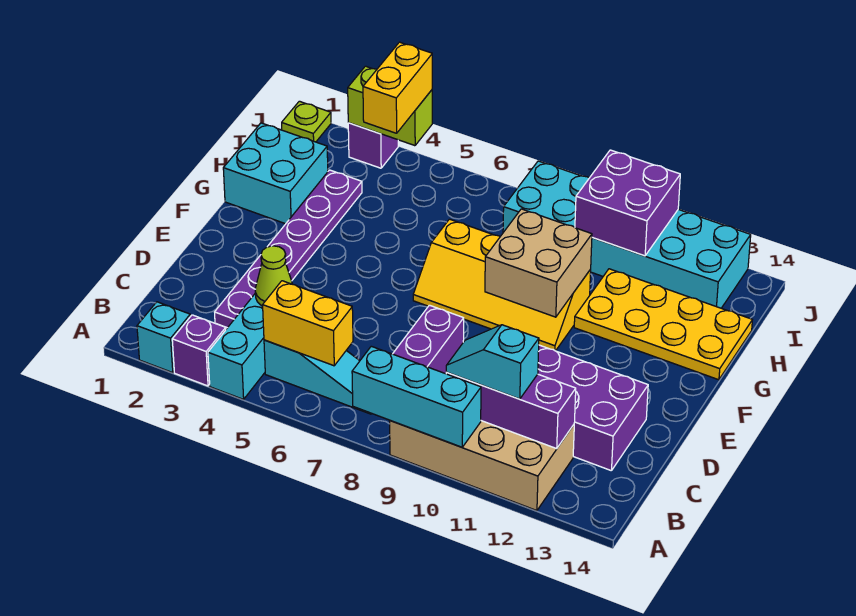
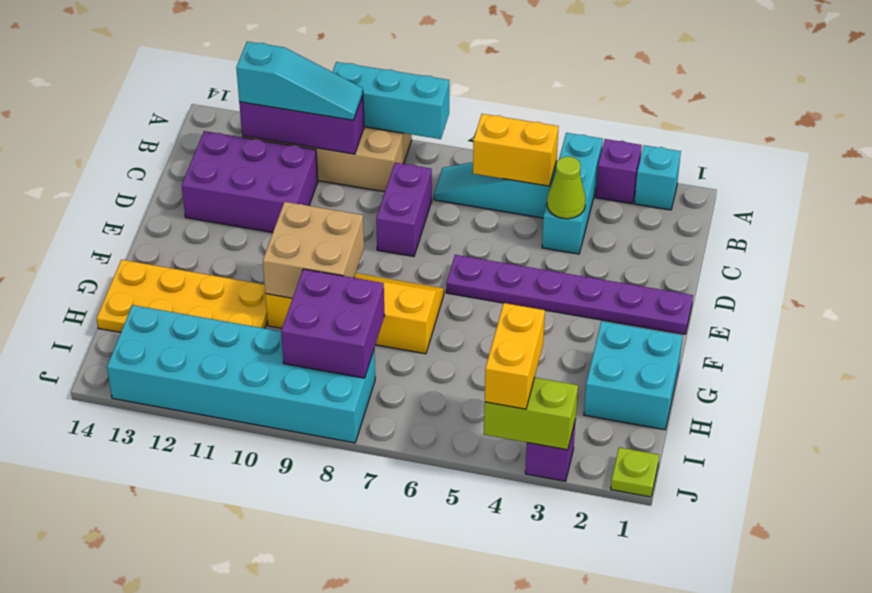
cyan slope B10:B11 level 3 top 11 -> cyan slope B10:B12 level 3 top 12
purple plate C3:H3 level 1 -> purple plate E1:E6 level 1
purple brick I10:J11 level 2 -> purple brick H8:I9 level 2

